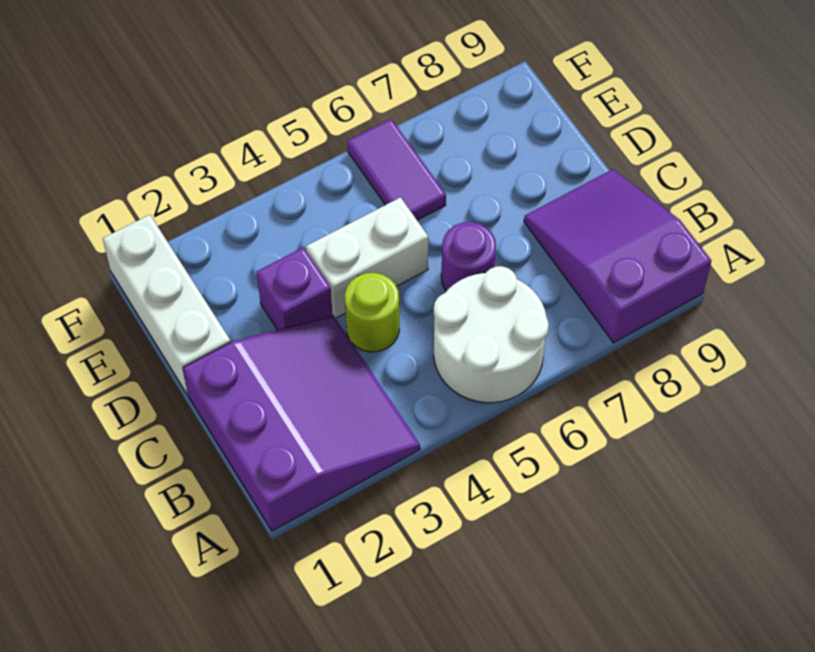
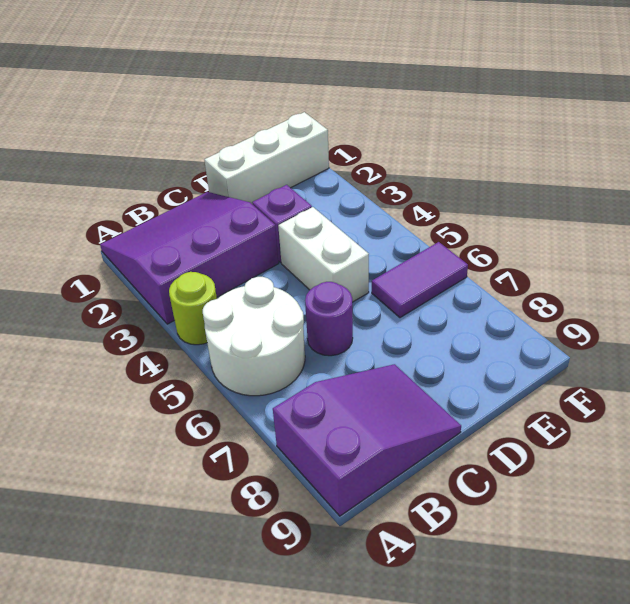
purple slope A1:C3 level 1 top 1 -> purple slope A1:C3 level 1 top 3
lime round brick C4 level 1 -> lime round brick A4 level 1

